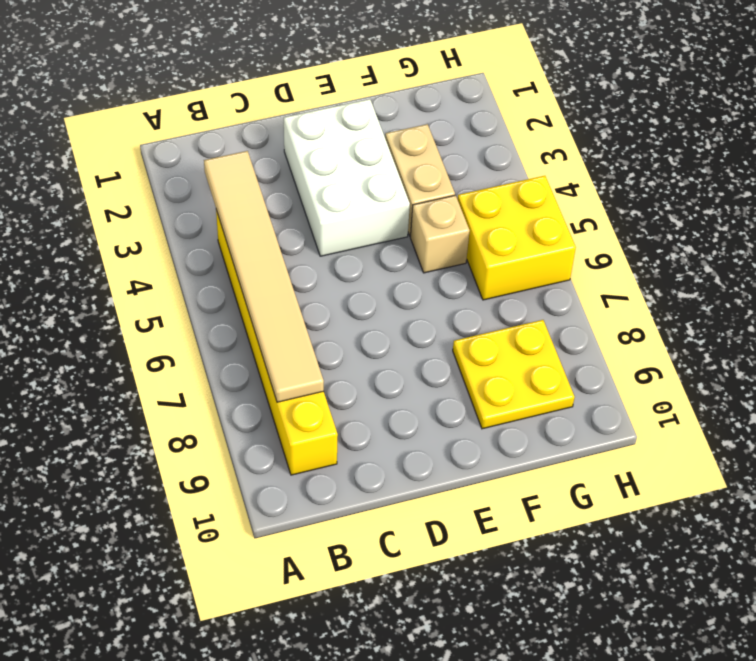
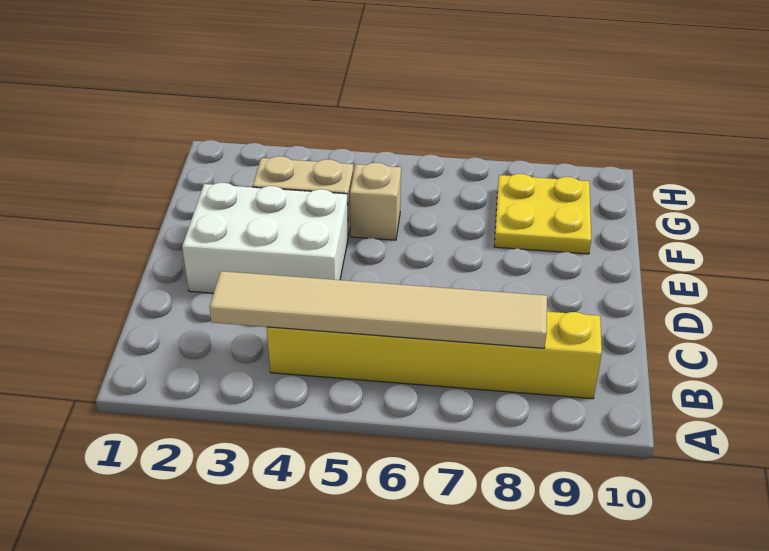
yellow brick G5:H6 level 1 -> none

